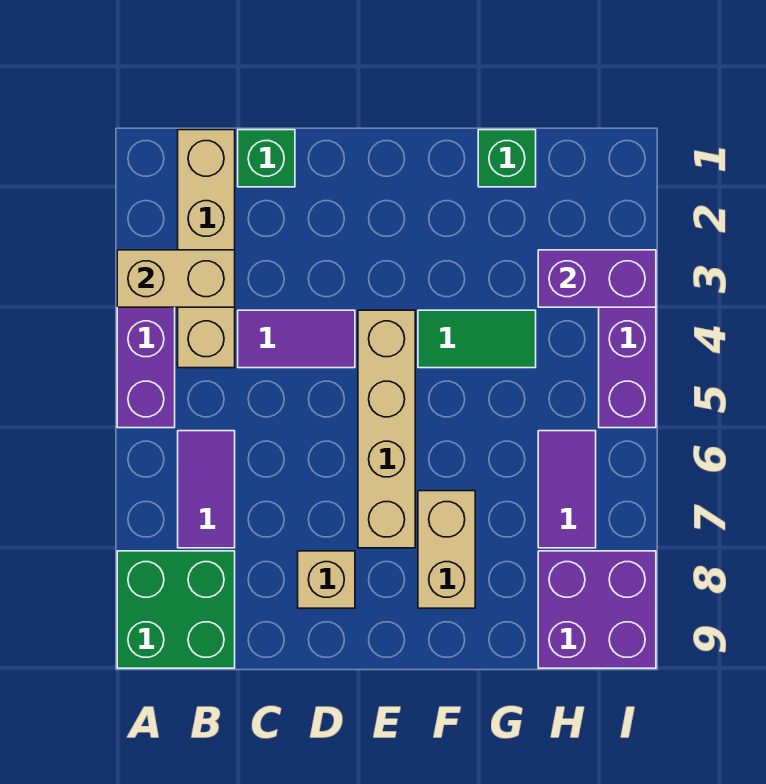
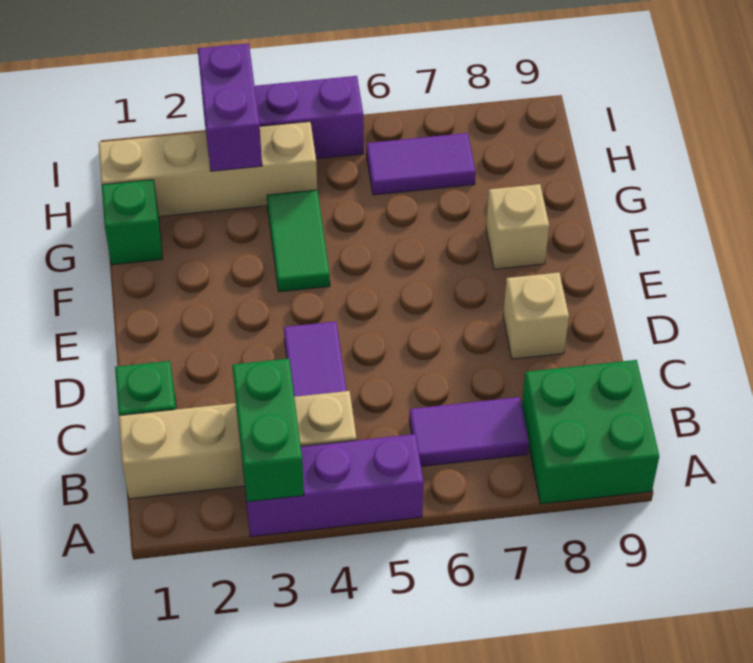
tan brick A3:B3 level 2 -> green brick A3:B3 level 2
tan brick E4:E7 level 1 -> tan brick H1:H4 level 1
tan brick F7:F8 level 1 -> tan brick F8 level 1
purple brick H8:I9 level 1 -> none

